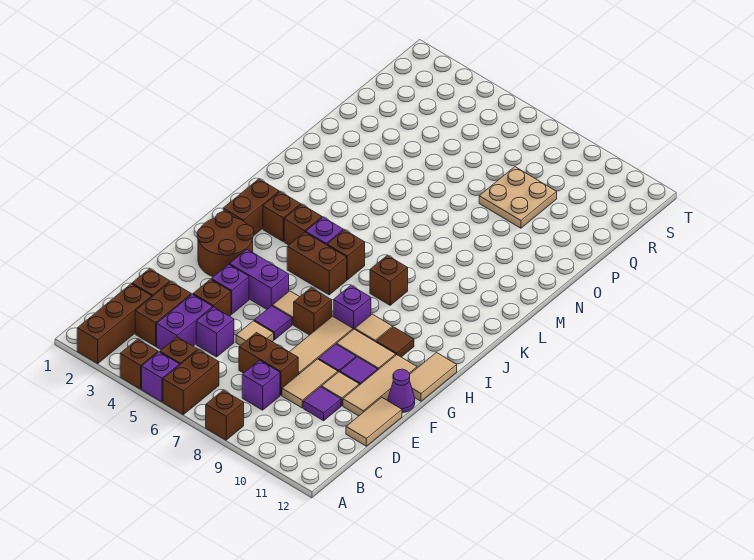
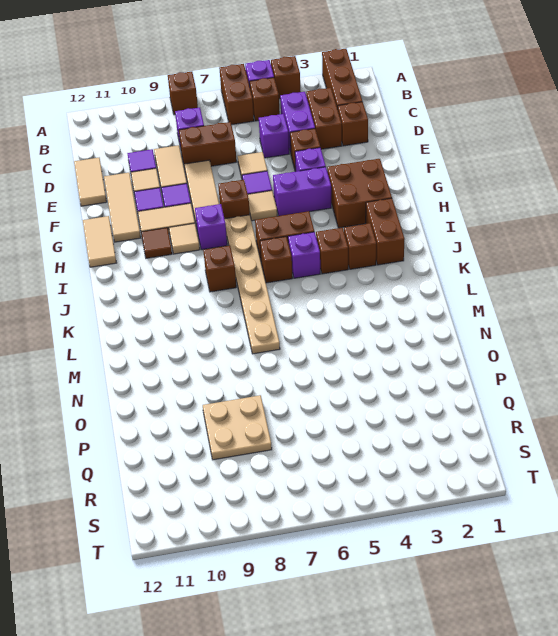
purple cone F12 level 1 -> none
brown round brick G2:H3 level 1 -> brown brick G2:H3 level 1
none -> tan plate H7:M7 level 1

